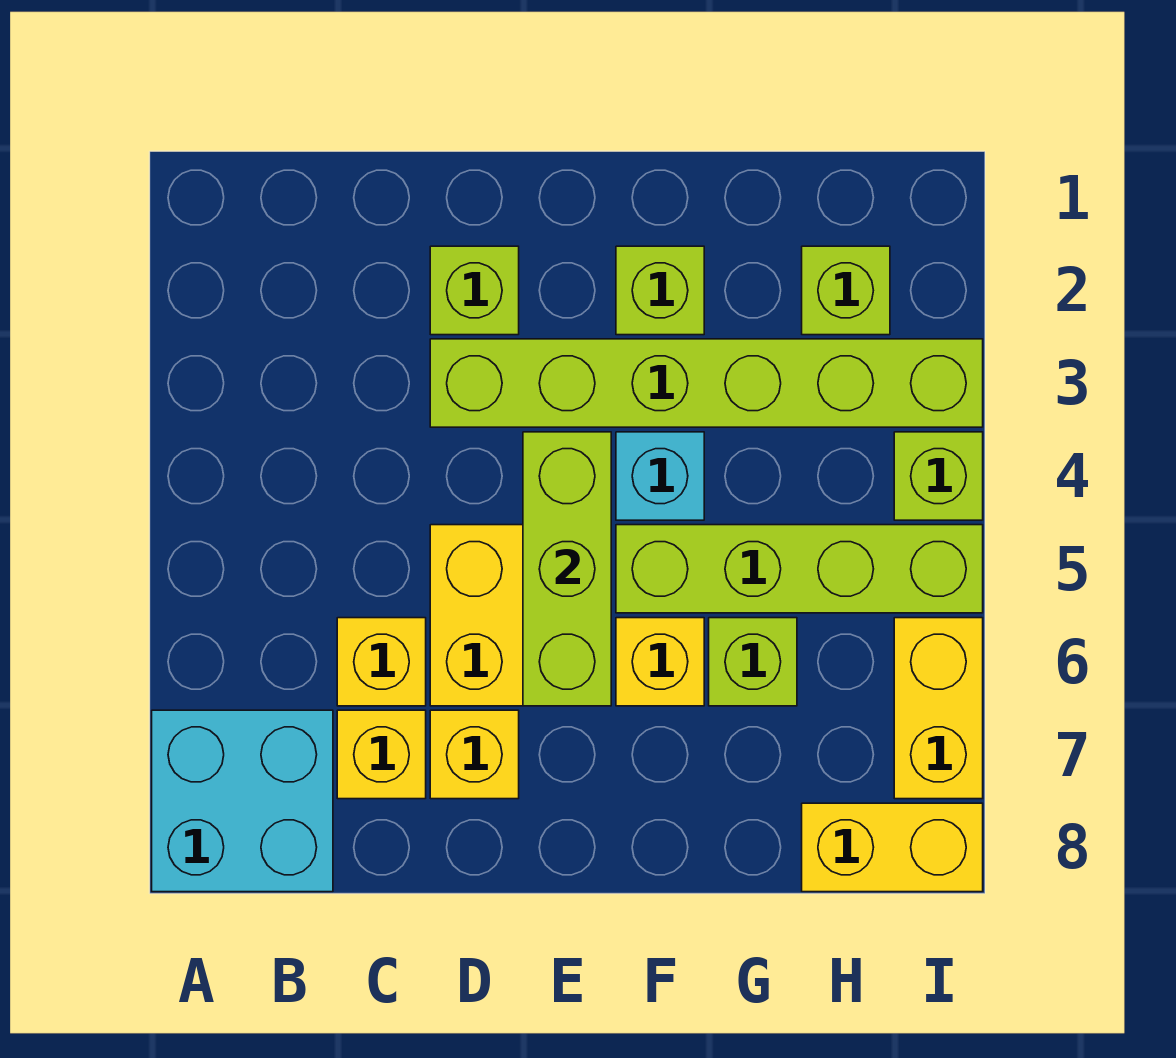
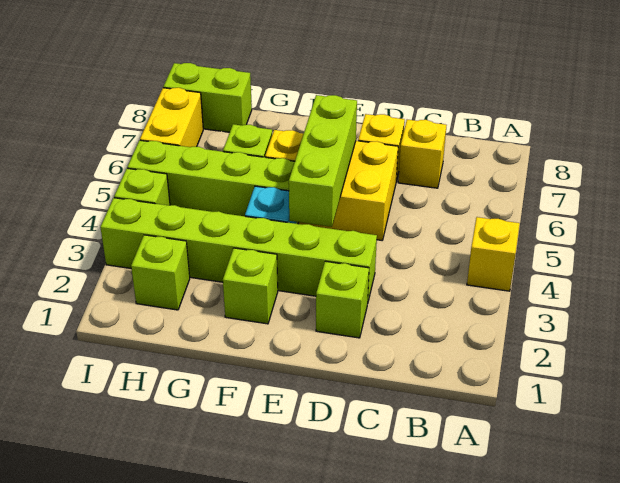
cyan brick A7:B8 level 1 -> none
yellow brick C6 level 1 -> yellow brick A4 level 1
yellow brick H8:I8 level 1 -> lime brick H8:I8 level 1

